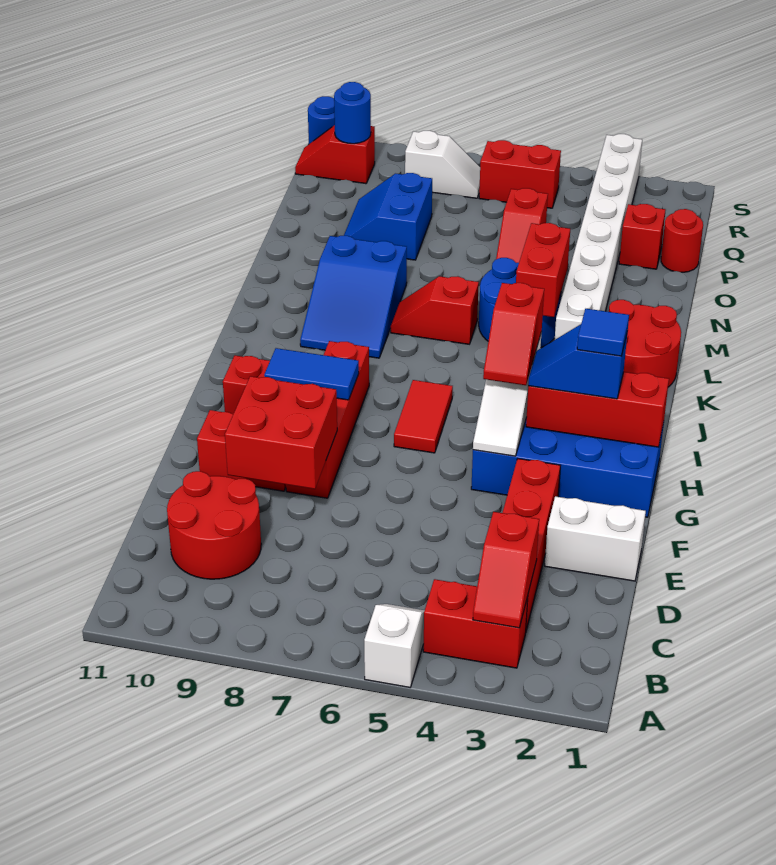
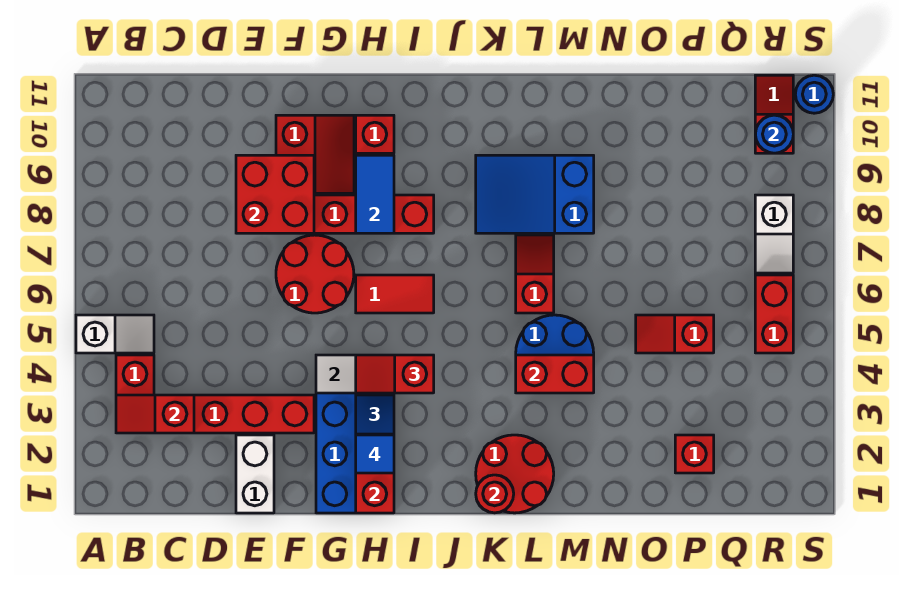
red round brick C9:D10 level 1 -> red round brick F6:G7 level 1
white brick L3:S3 level 1 -> none
blue slope O8:P9 level 1 top 8 -> none
red round brick P1 level 1 -> red round brick K1 level 2

